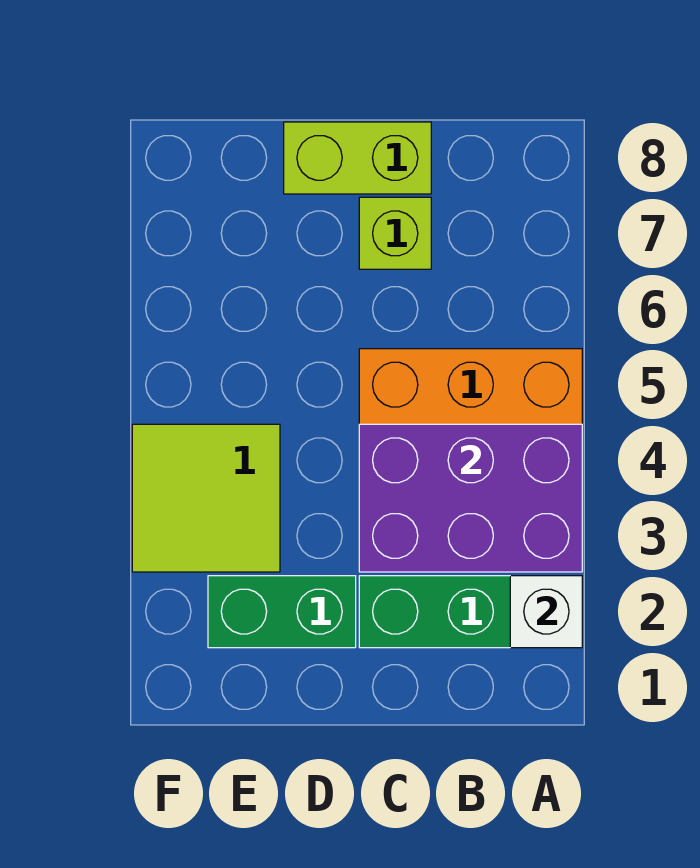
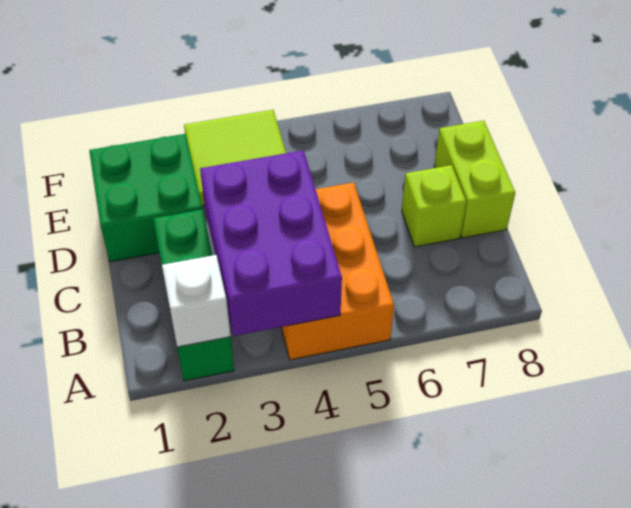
green brick D2:E2 level 1 -> green brick D1:E2 level 1

